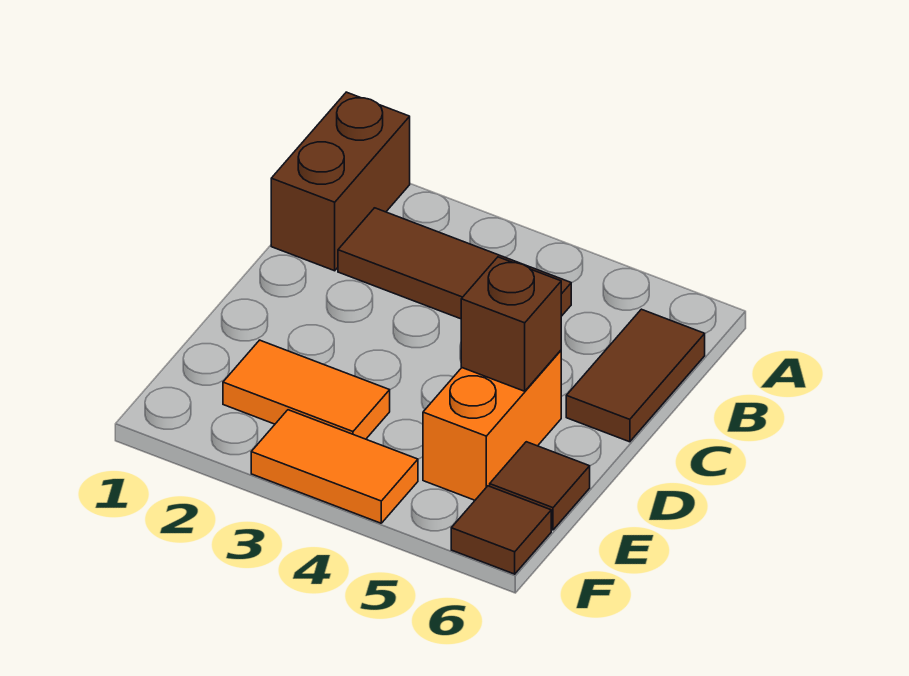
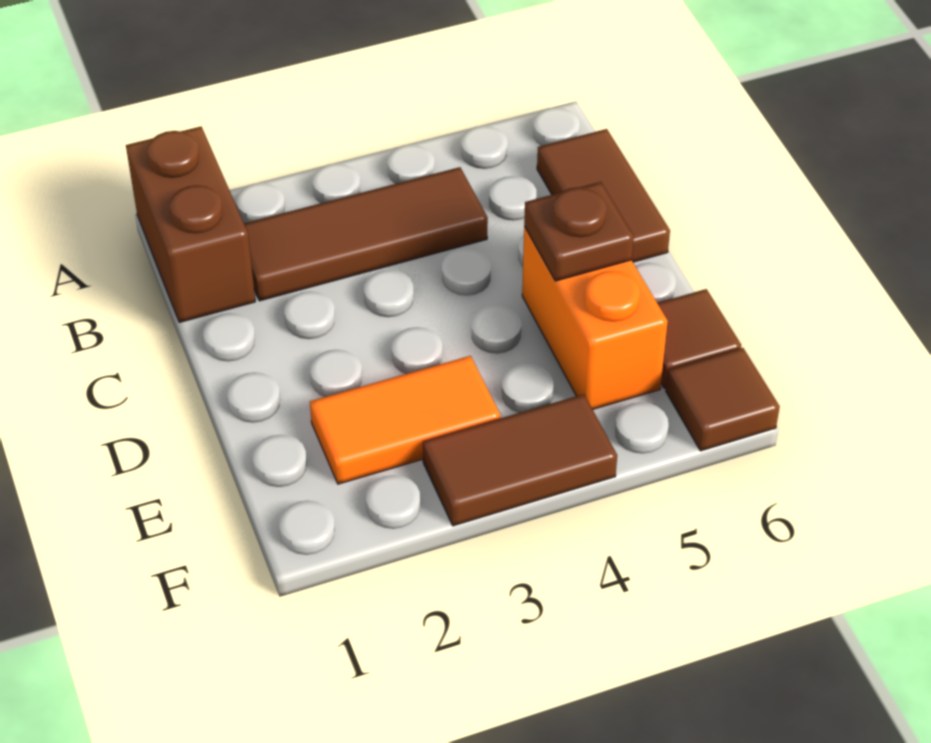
brown brick D5 level 2 -> brown plate D5 level 2
orange tile F3:F4 level 1 -> brown tile F3:F4 level 1

